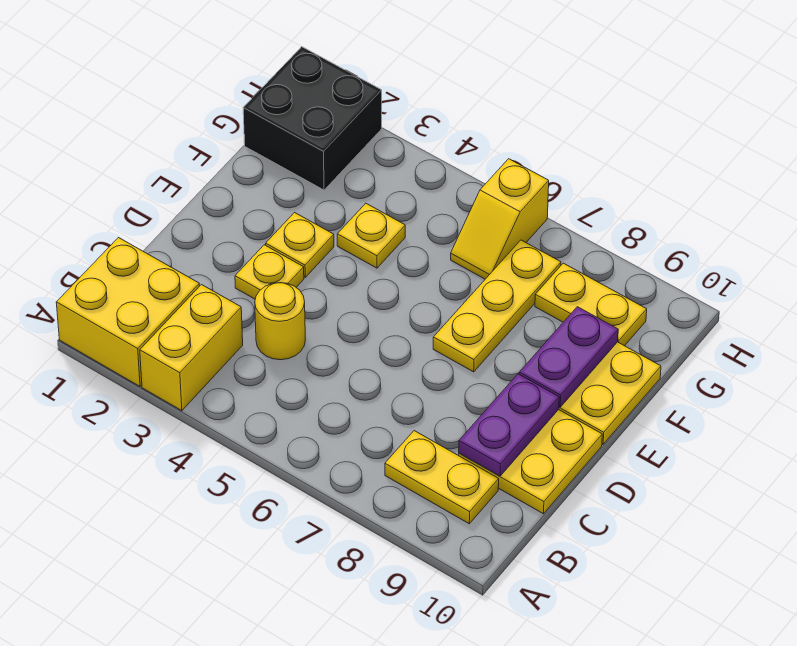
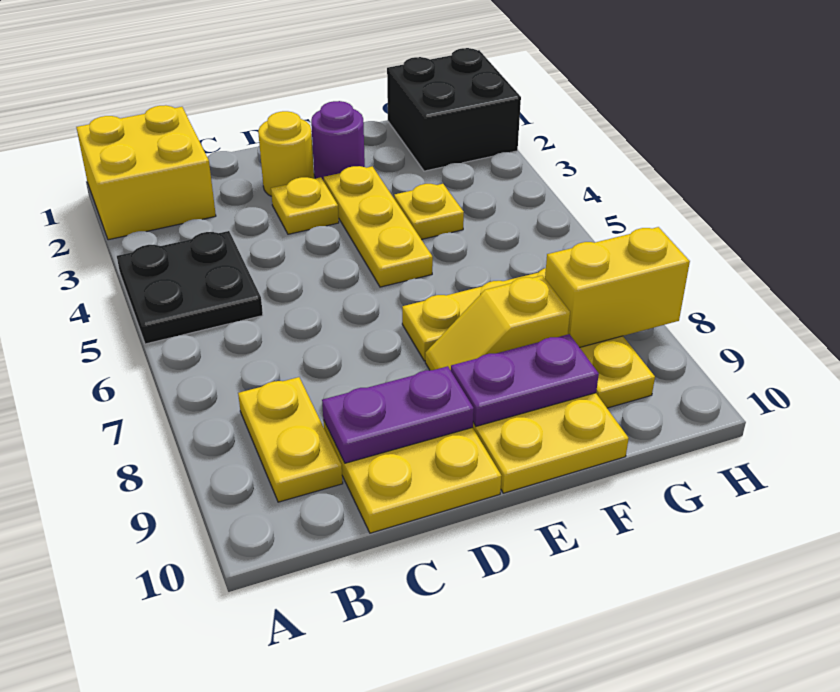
yellow brick A3:B3 level 1 -> yellow brick G8:H8 level 2
none -> black plate A4:B5 level 1
yellow round brick C4 level 1 -> yellow round brick D2 level 1
none -> purple round brick E2 level 1
yellow plate E3 level 1 -> yellow plate E3:E5 level 1
yellow slope G6:H6 level 1 top H -> yellow slope E8:F8 level 1 top F

